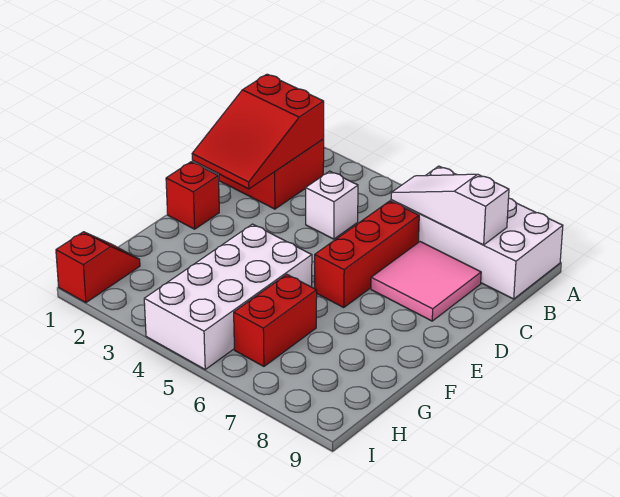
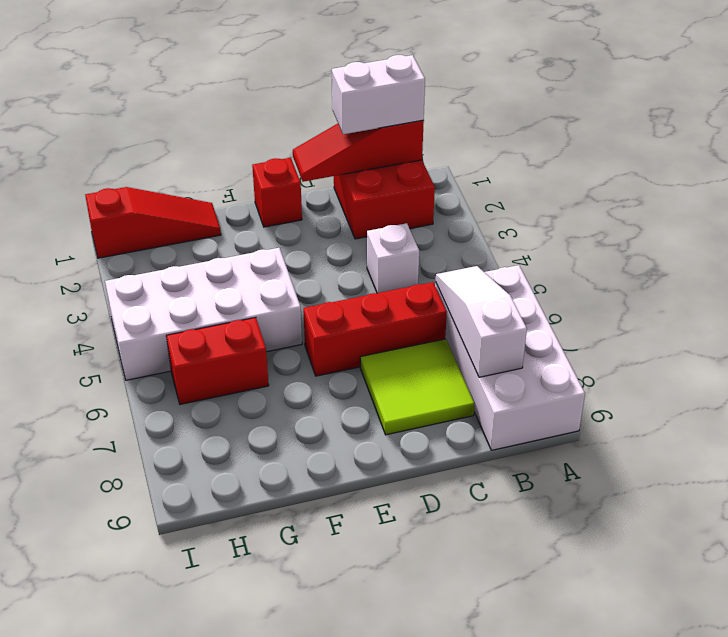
red slope B1:D2 level 2 top B -> red slope B1:D1 level 2 top B
none -> white brick B1:C1 level 3
pink tile C7:D8 level 1 -> lime tile C7:D8 level 1
red slope H1:I1 level 1 top I -> red slope G1:I1 level 1 top I

